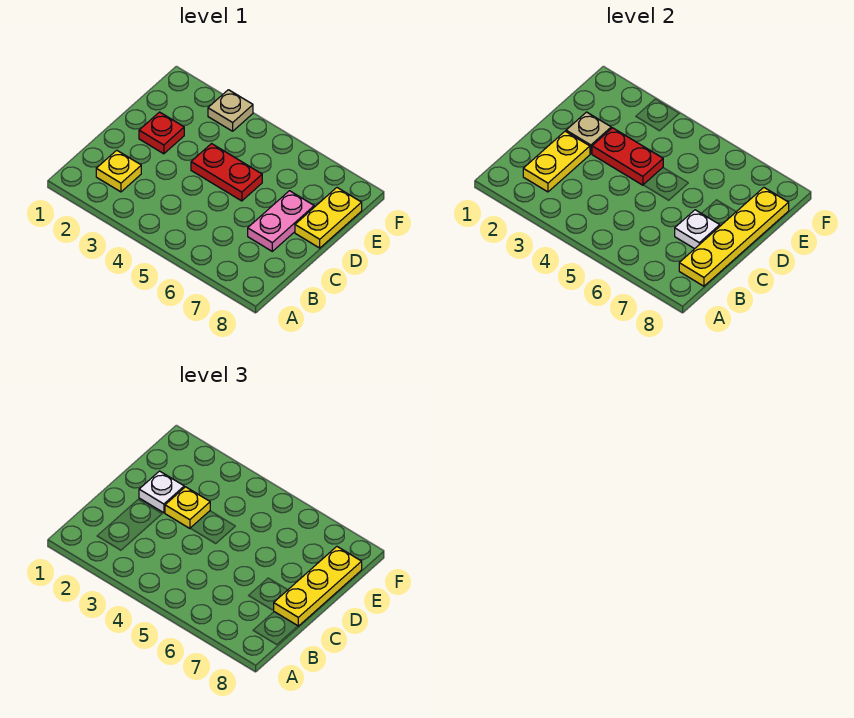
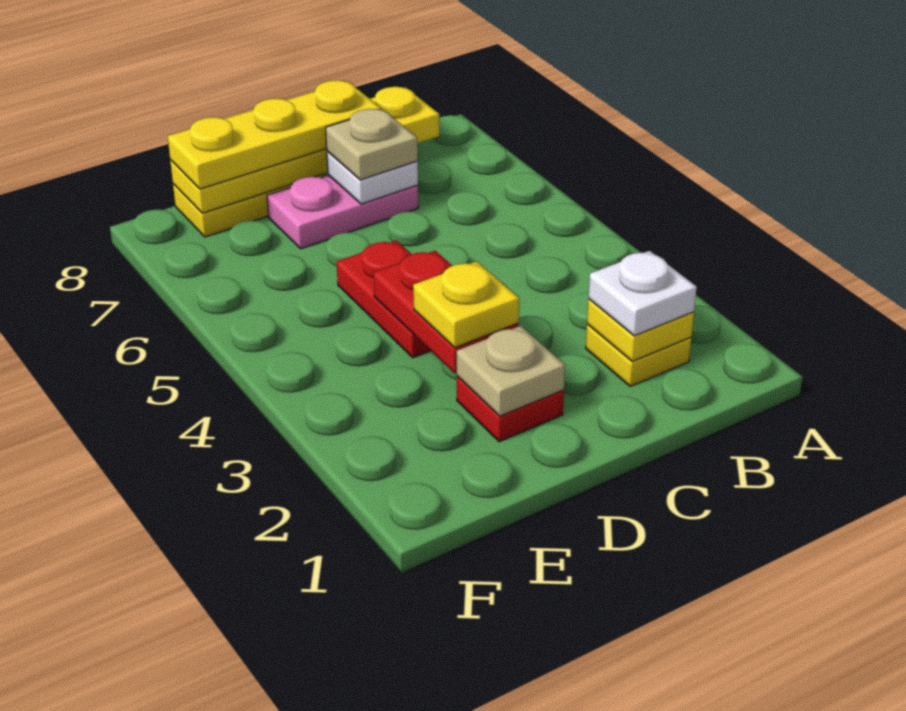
yellow plate B2:C2 level 2 -> yellow plate B2 level 2
white plate D2 level 3 -> white plate B2 level 3
tan plate F3 level 1 -> tan plate C7 level 3

